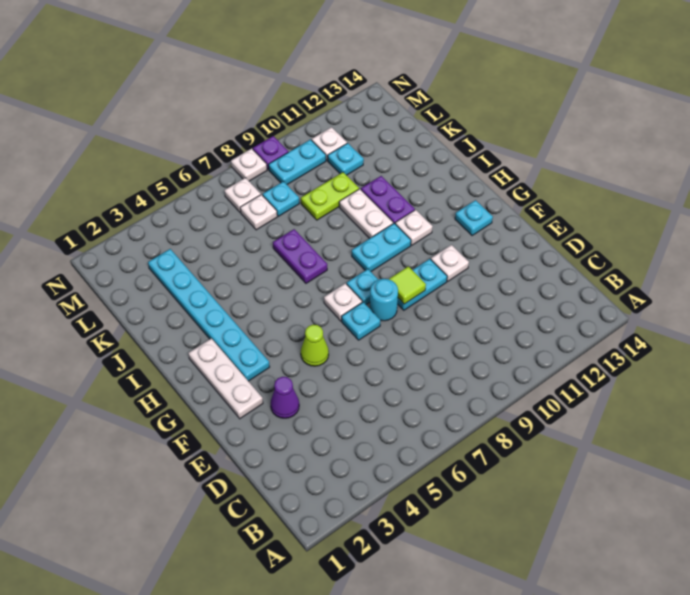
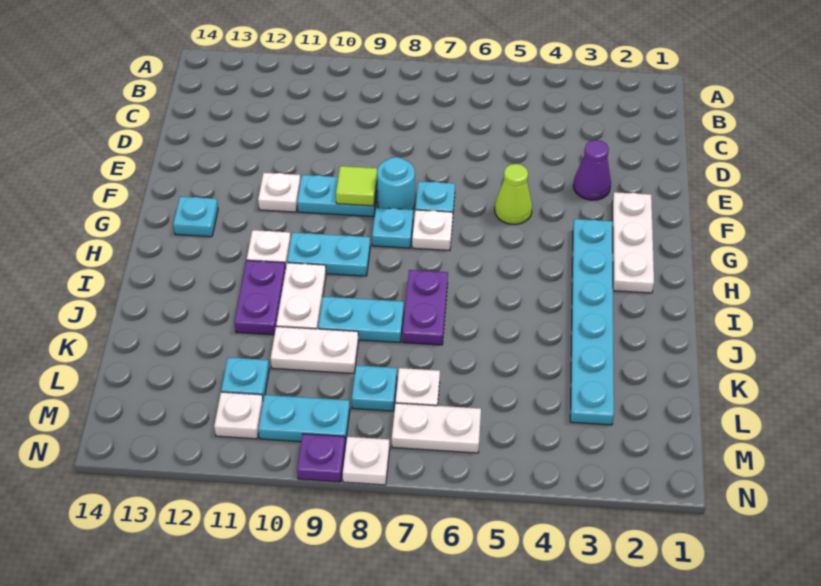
none -> cyan plate J8:J9 level 1
lime plate K9:K10 level 1 -> white plate K9:K10 level 1
white plate M7 level 1 -> white plate M6:M7 level 1

